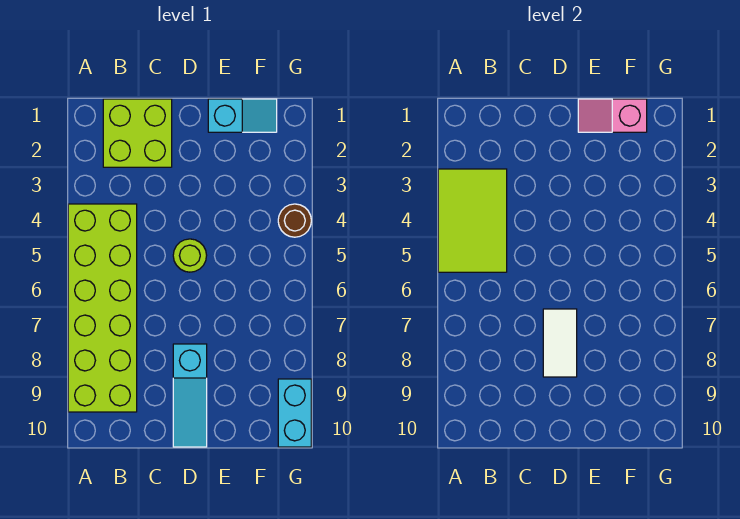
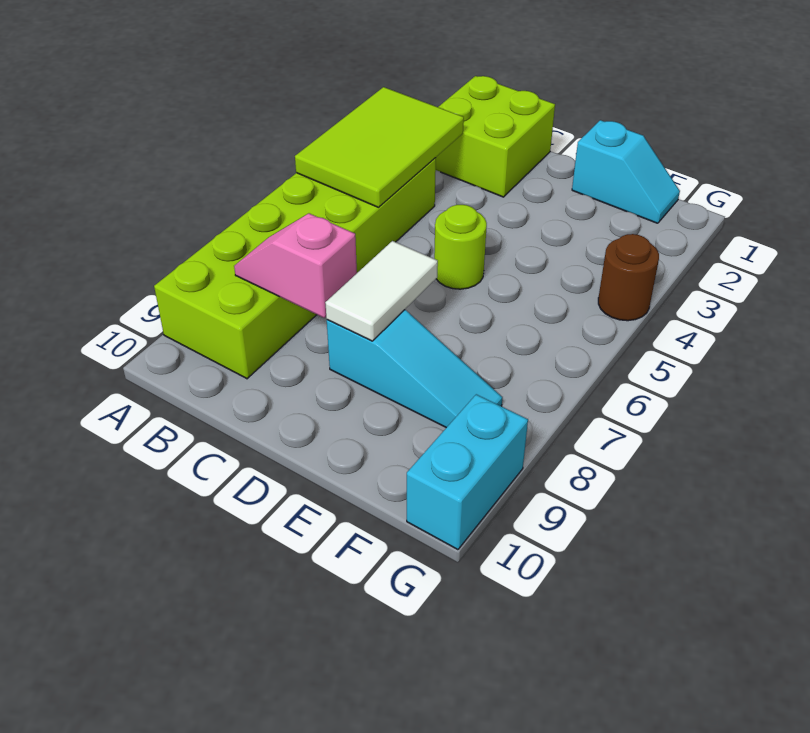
cyan slope D8:D10 level 1 top 8 -> cyan slope D8:F8 level 1 top D
pink slope E1:F1 level 2 top F -> pink slope B8:C8 level 2 top C

